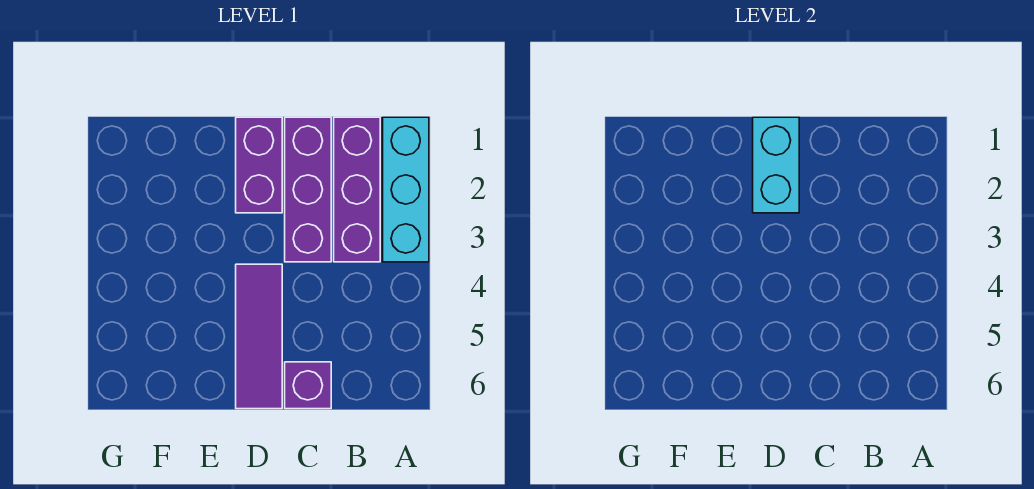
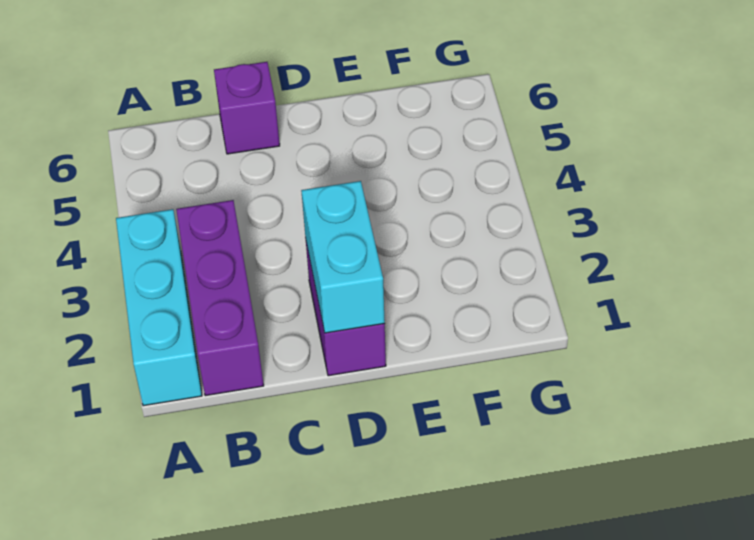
purple brick C1:C3 level 1 -> none
purple tile D4:D6 level 1 -> none

